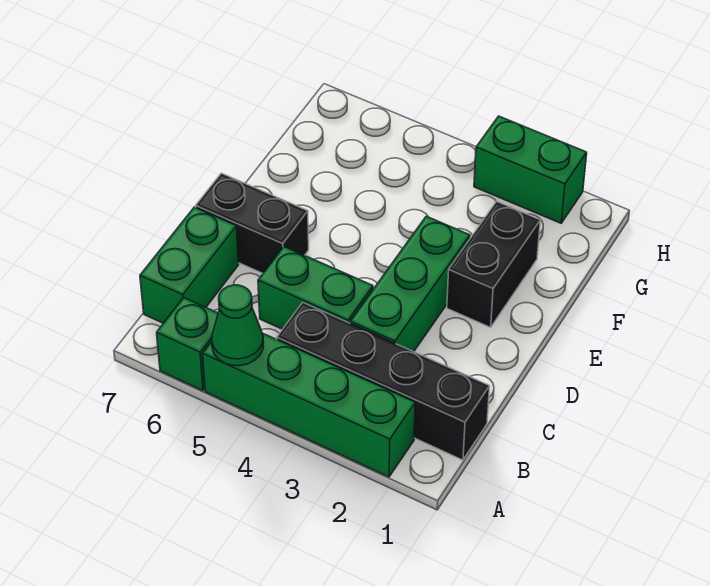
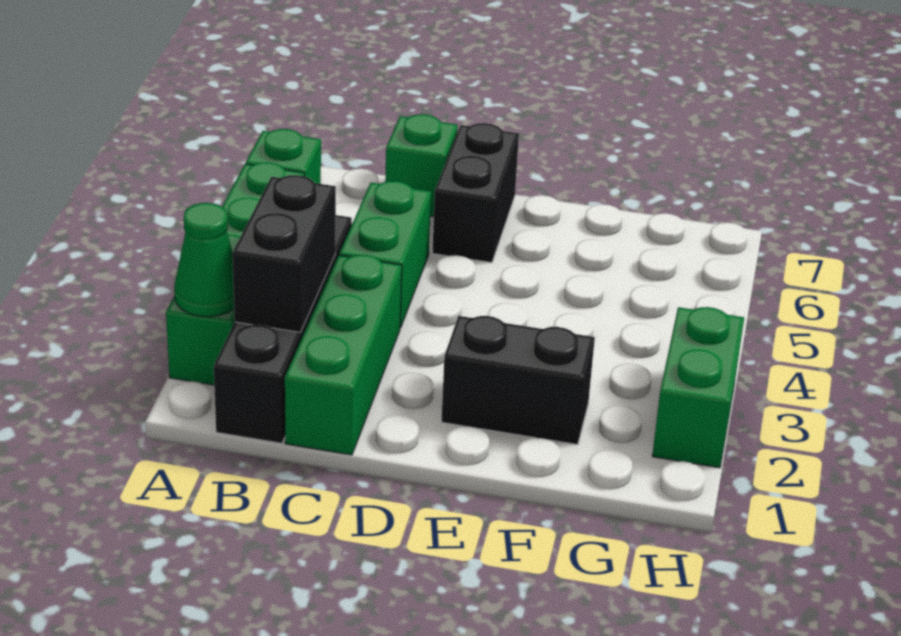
green cone A5 level 2 -> green cone A2 level 2
none -> black brick B2:B3 level 2
green brick B7:C7 level 1 -> green brick C7 level 1
green brick C3:E3 level 1 -> green brick C1:C3 level 1

